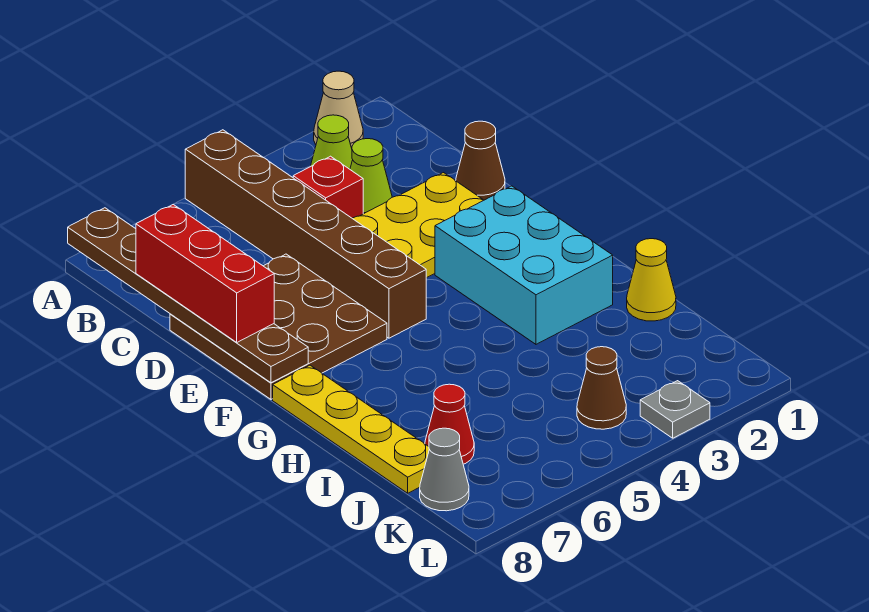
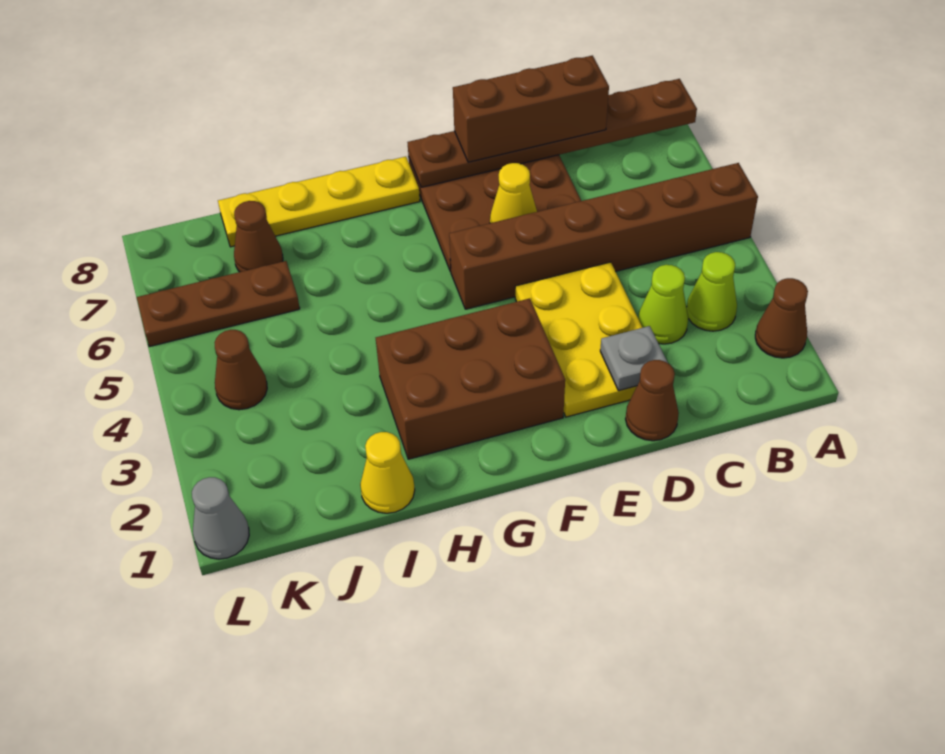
tan cone A2 level 1 -> brown cone A2 level 1
red brick C4 level 1 -> none
red brick C8:E8 level 3 -> brown brick C8:E8 level 3
none -> yellow cone E6 level 2
cyan brick F2:H3 level 1 -> brown brick F2:H3 level 1
none -> brown plate J6:L6 level 1
red cone J7 level 1 -> brown cone J7 level 1
grey cone K8 level 1 -> grey cone L1 level 1
grey plate L3 level 1 -> grey plate D2 level 2

